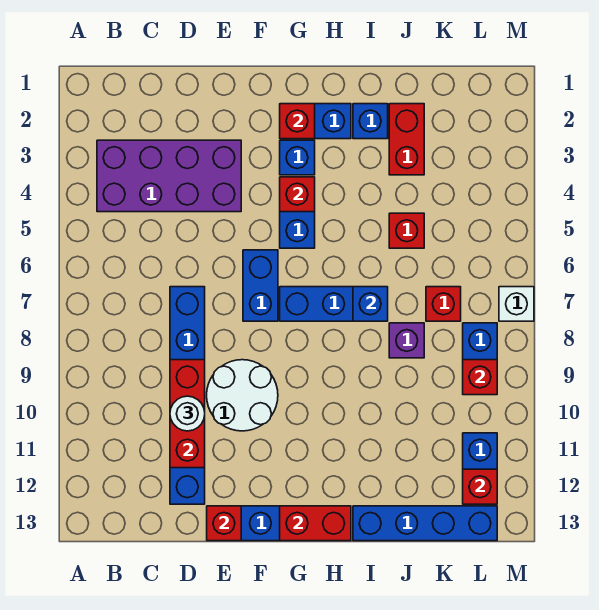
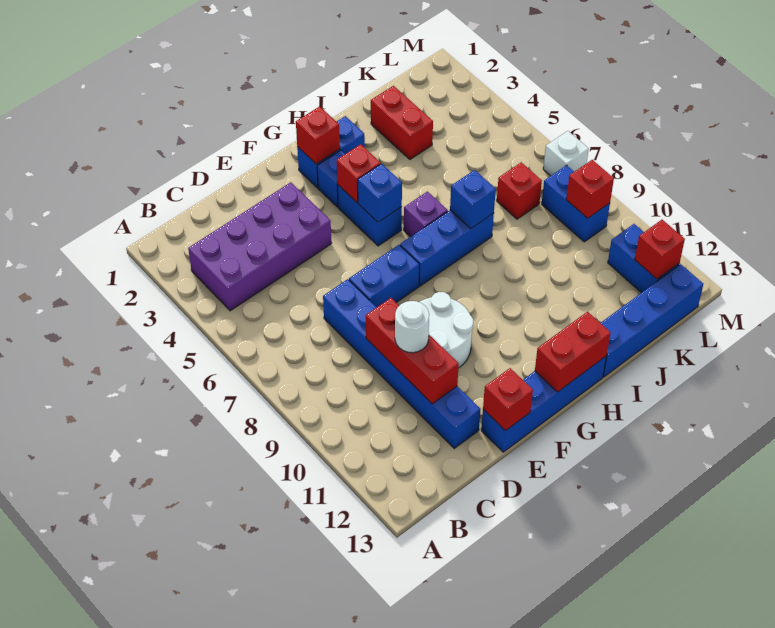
blue brick F6:F7 level 1 -> blue brick E7:F7 level 1
blue brick I2 level 1 -> blue brick G5 level 2
red brick J5 level 1 -> none
purple brick J8 level 1 -> purple brick H6 level 1

